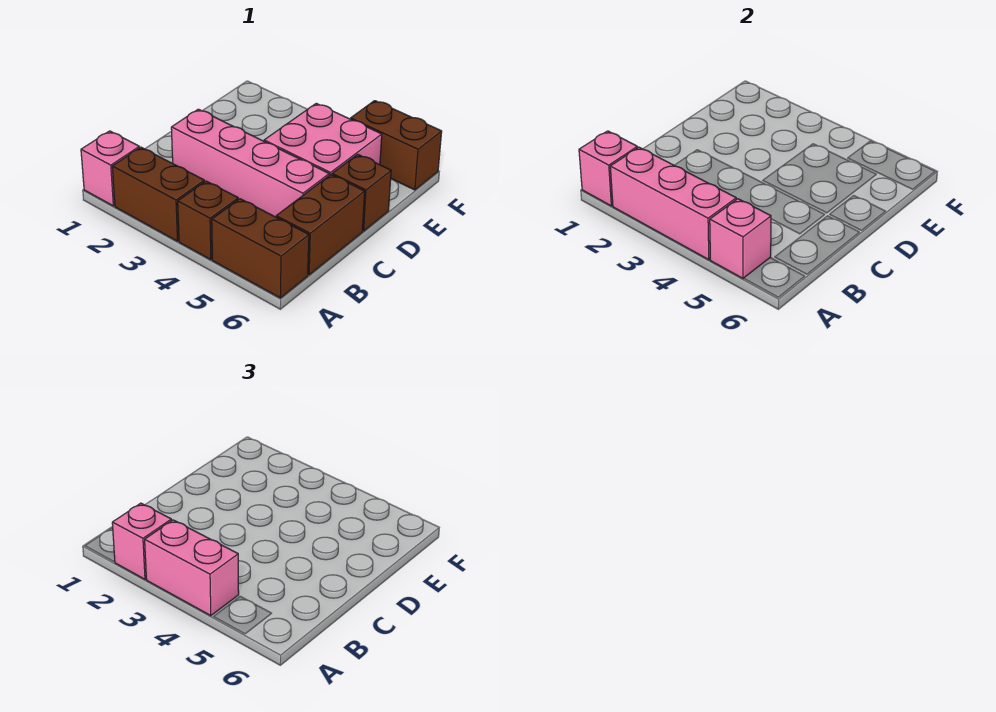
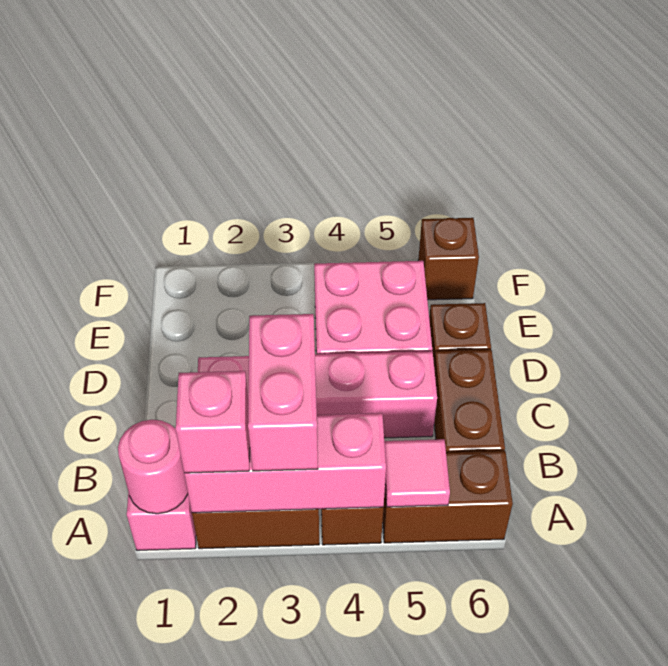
pink brick A1 level 2 -> pink round brick A1 level 2
pink brick A3:A4 level 3 -> pink brick A3:B3 level 3
pink brick A5 level 2 -> pink tile A5 level 2
brown brick F5:F6 level 1 -> brown brick F6 level 1

